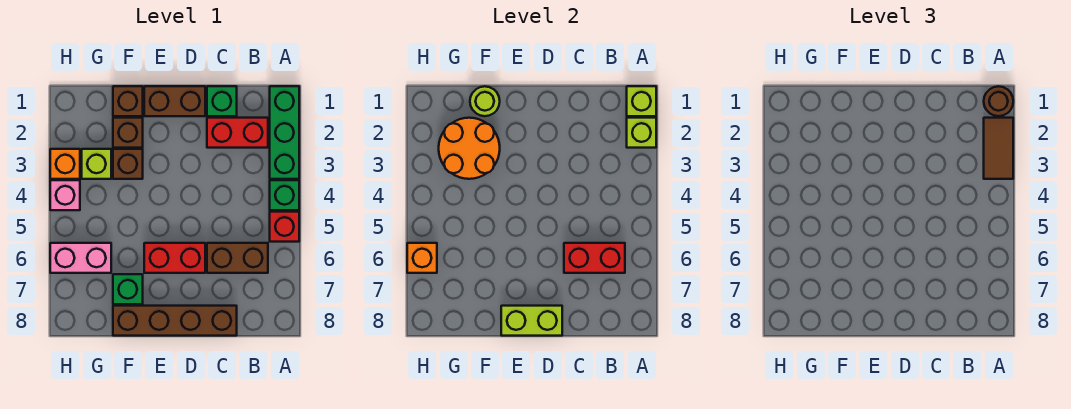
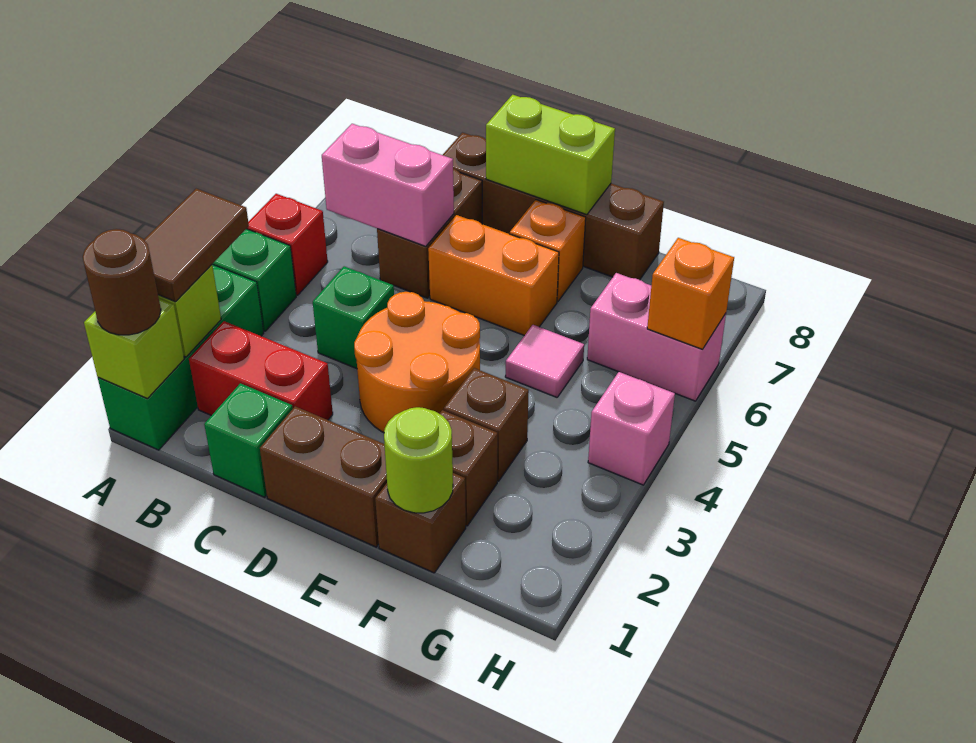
brown brick B6:C6 level 1 -> brown brick C6:C7 level 1
red brick B6:C6 level 2 -> pink brick B6:C6 level 2
red brick D6:E6 level 1 -> orange brick D6:E6 level 1
orange round brick F2:G3 level 2 -> orange round brick D3:E4 level 1
none -> pink tile F5 level 1
green brick F7 level 1 -> green brick C4 level 1
lime brick G3 level 1 -> none
orange brick H3 level 1 -> orange brick E7 level 1

